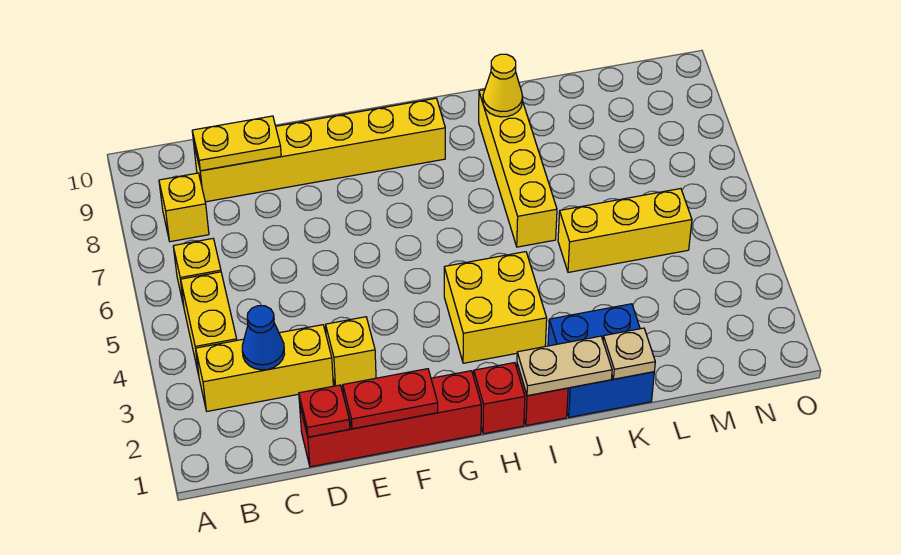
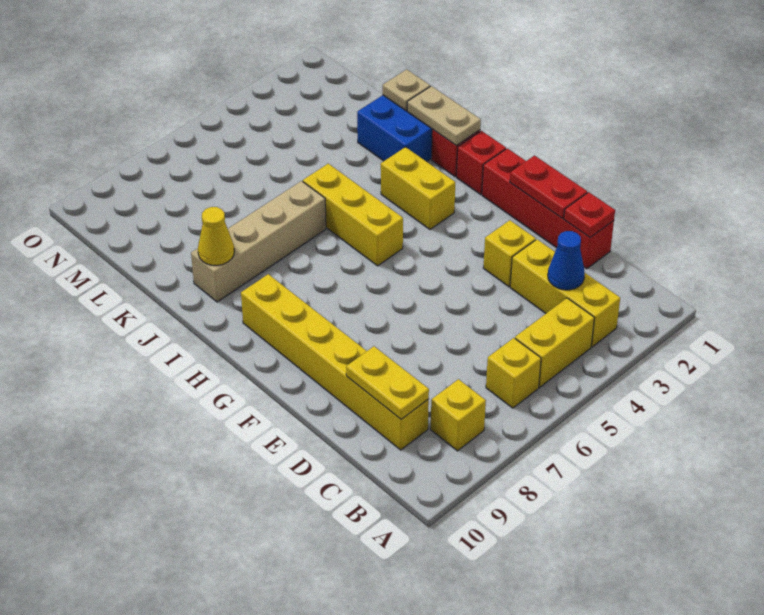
yellow brick H3:I4 level 1 -> yellow brick H3:I3 level 1
yellow brick J6:J9 level 1 -> tan brick J6:J9 level 1
yellow brick K5:M5 level 1 -> yellow brick H5:J5 level 1

